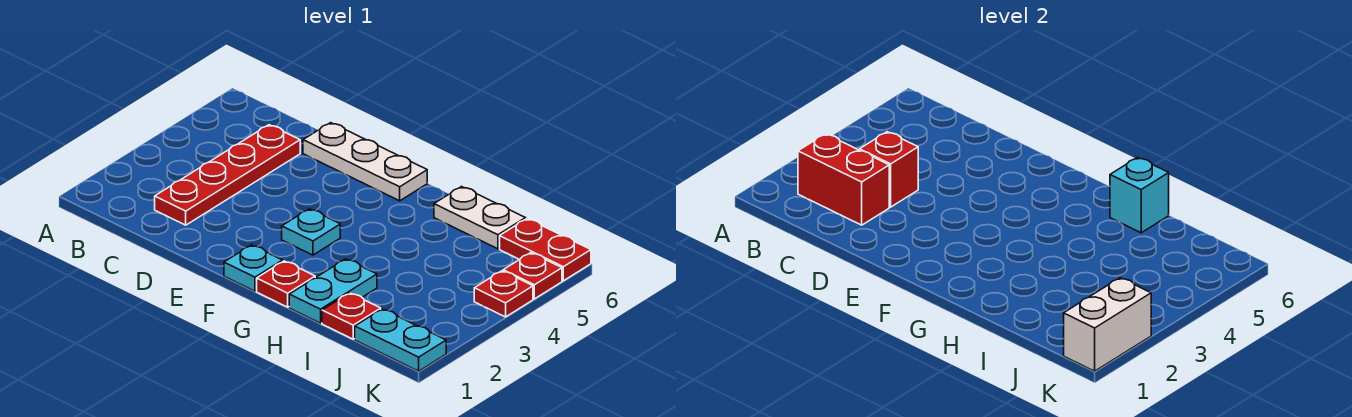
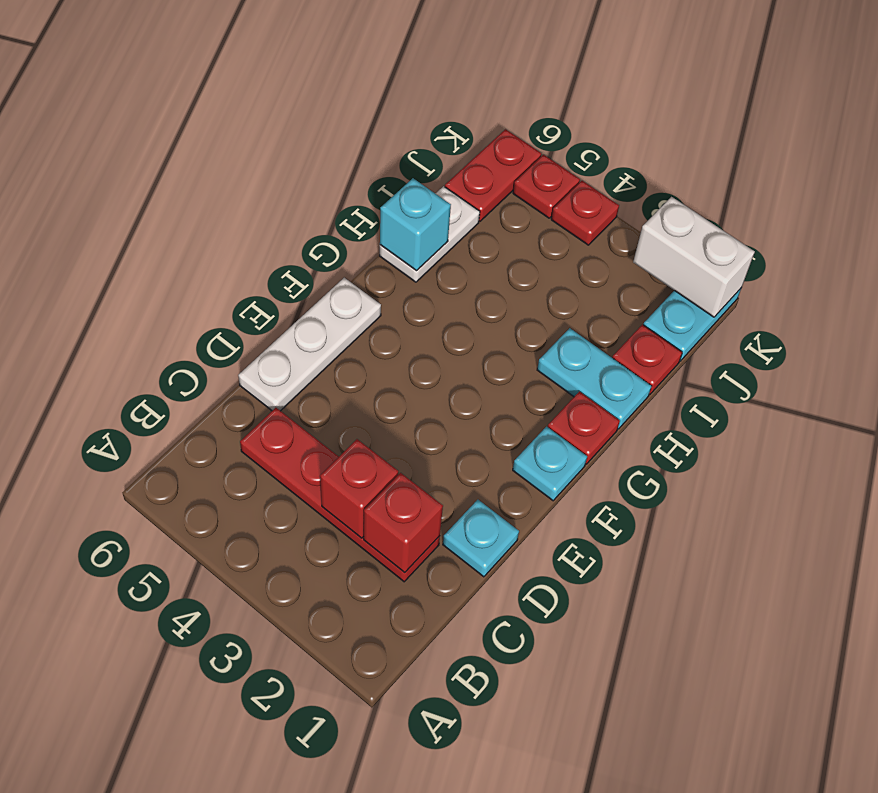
red brick B2:C2 level 2 -> red brick C2 level 2
cyan plate F3 level 1 -> cyan plate D1 level 1

